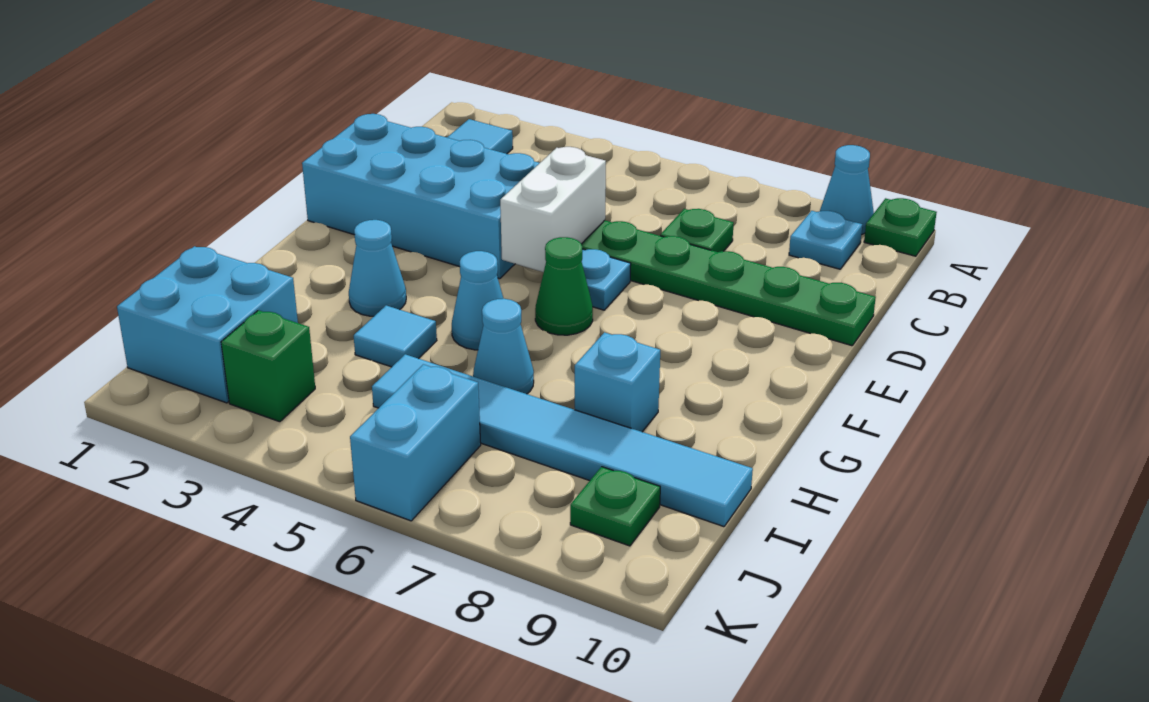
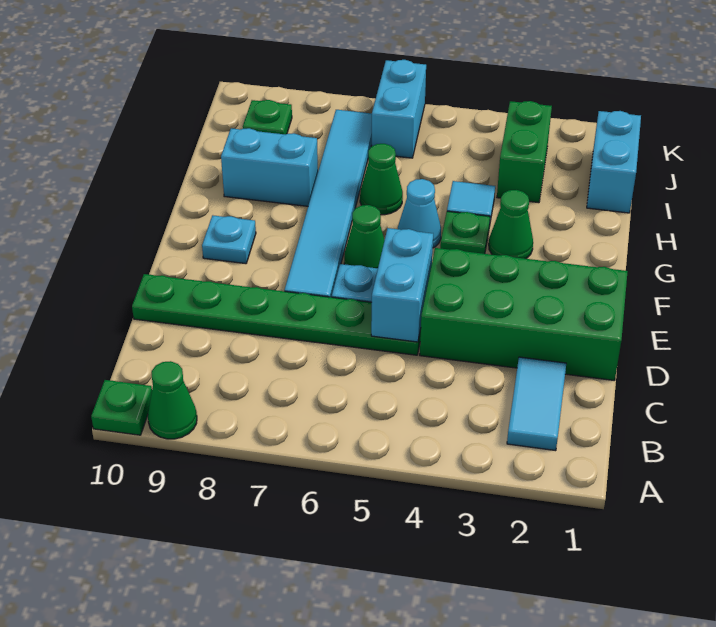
cyan cone A9 level 1 -> green cone A9 level 1
cyan plate B9 level 1 -> cyan plate F9 level 1
green plate C7 level 1 -> green plate G4 level 1
cyan brick D1:E4 level 1 -> green brick D1:E4 level 1
white brick D5:E5 level 2 -> cyan brick D5:E5 level 2
cyan cone G3 level 1 -> green cone G3 level 1
cyan cone H6 level 1 -> green cone H6 level 1
cyan brick H8 level 1 -> cyan brick H8:H9 level 1
cyan brick I1:J2 level 1 -> cyan brick I1:J1 level 1
cyan tile I5:I10 level 1 -> cyan tile E7:J7 level 1
green brick J3 level 1 -> green brick I3:J3 level 1

